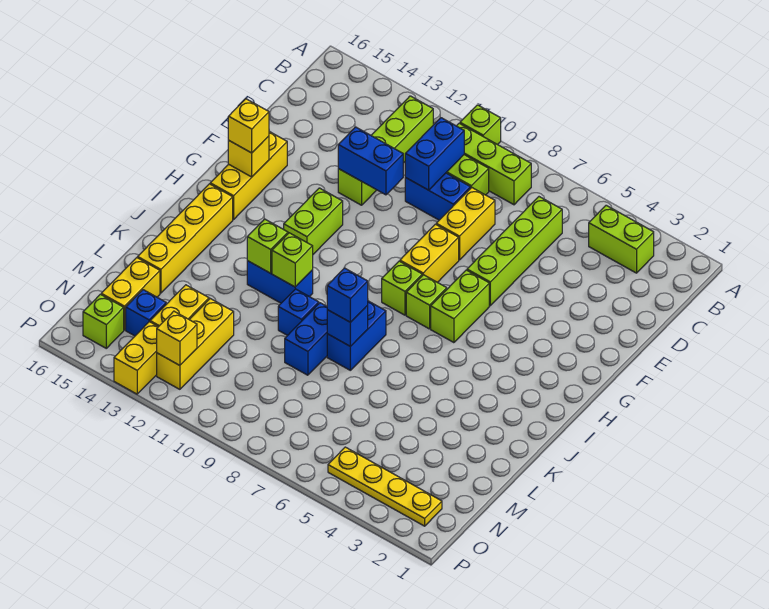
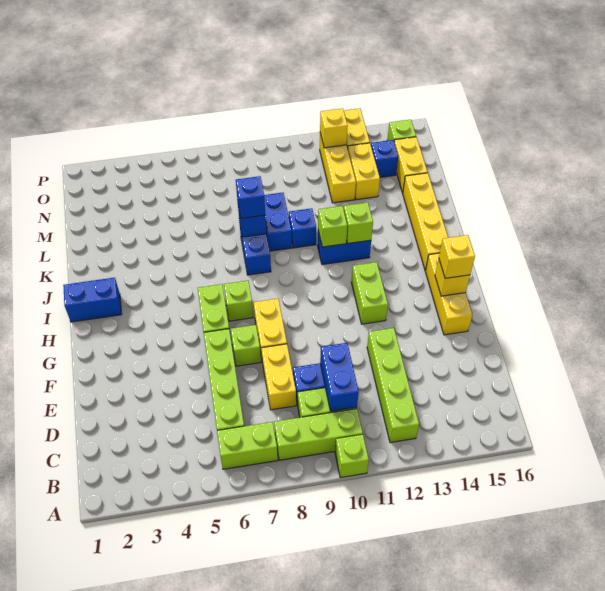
lime brick B3:B4 level 1 -> lime brick B6:B7 level 1
blue brick E11:E12 level 2 -> blue brick I1:I2 level 1
lime brick H8 level 1 -> lime brick F7 level 1
yellow plate O2:O5 level 1 -> none

